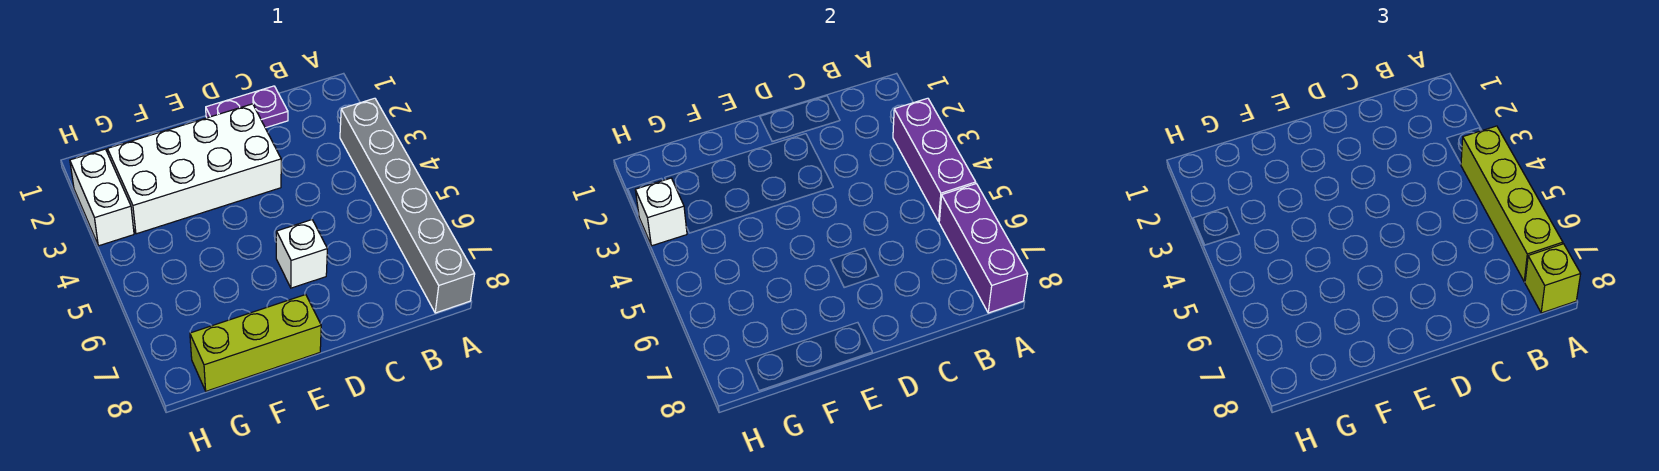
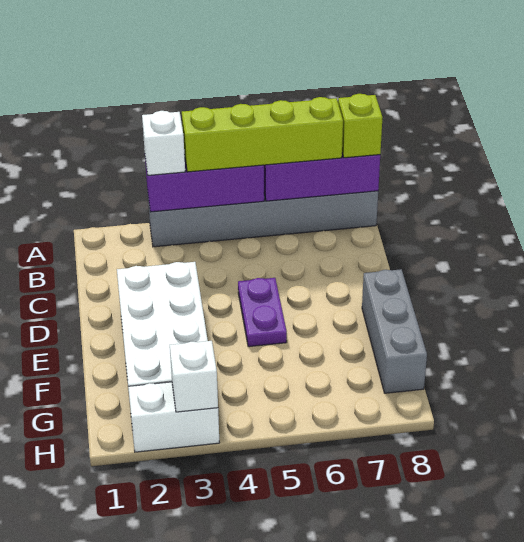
purple plate C1:D1 level 1 -> purple plate D5:E5 level 1
white brick D6 level 1 -> white brick A3 level 3
lime brick E8:G8 level 1 -> grey brick E8:G8 level 1

